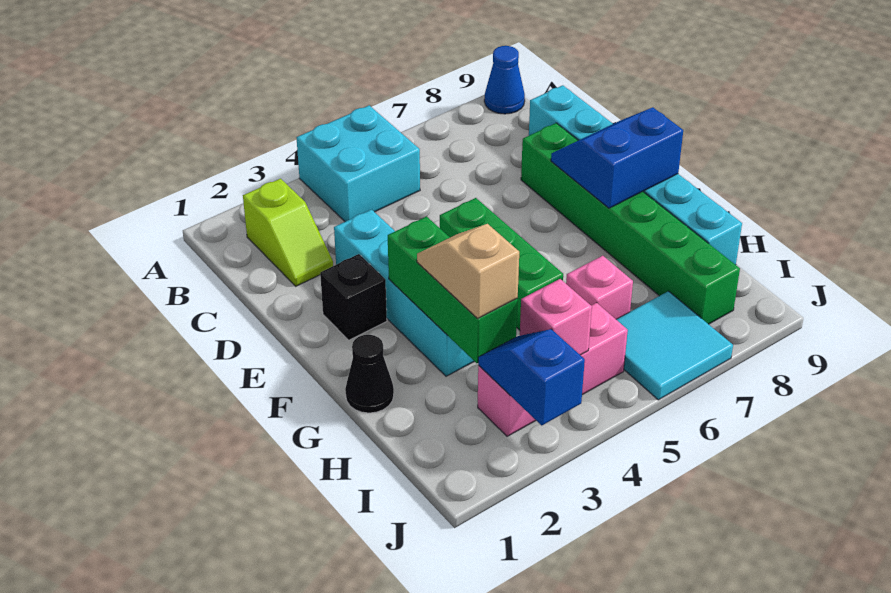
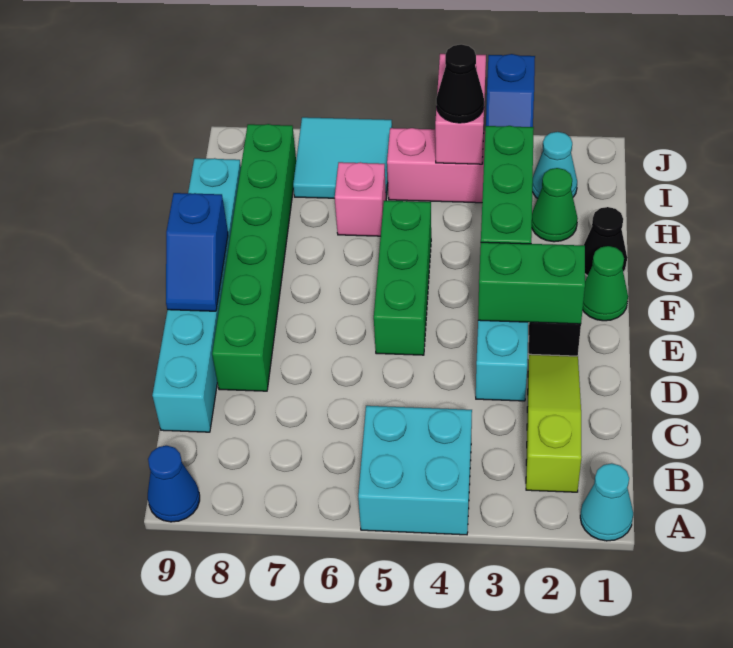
none -> cyan cone A1 level 1
lime slope B2:C2 level 1 top B -> lime slope B2:D2 level 1 top B
none -> green brick E2:E3 level 2
blue slope E8:F9 level 2 top F -> blue slope E9:F9 level 2 top F
none -> green cone F1 level 1
tan slope G3:H3 level 3 top H -> none
none -> green cone H2 level 1
none -> cyan cone I2 level 1
pink brick I4 level 2 -> pink brick I4:J4 level 2
none -> black cone I4 level 3

